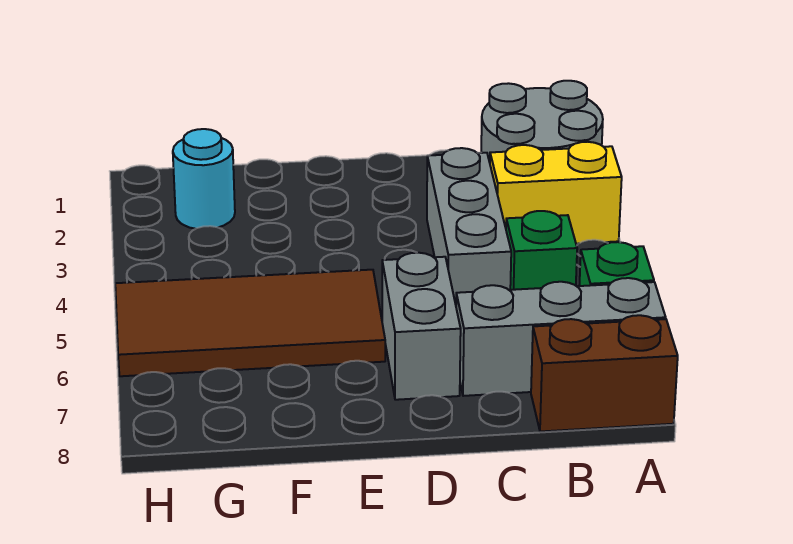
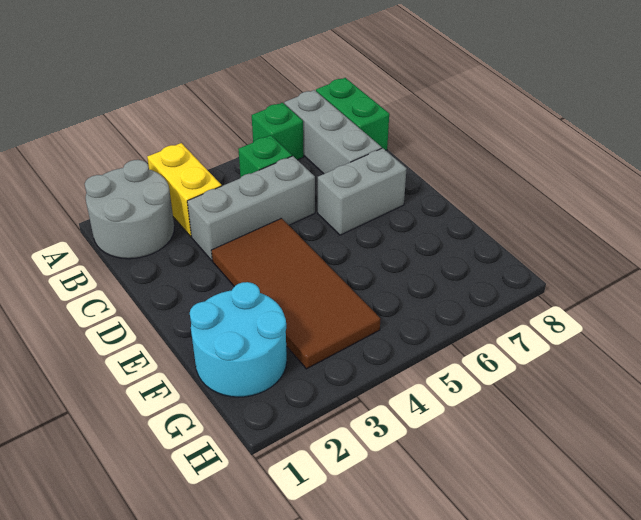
brown brick A8:B8 level 1 -> green brick A8:B8 level 1
brown tile E5:H6 level 1 -> brown tile D3:G4 level 1
cyan round brick G2 level 1 -> cyan round brick F1:G2 level 1

